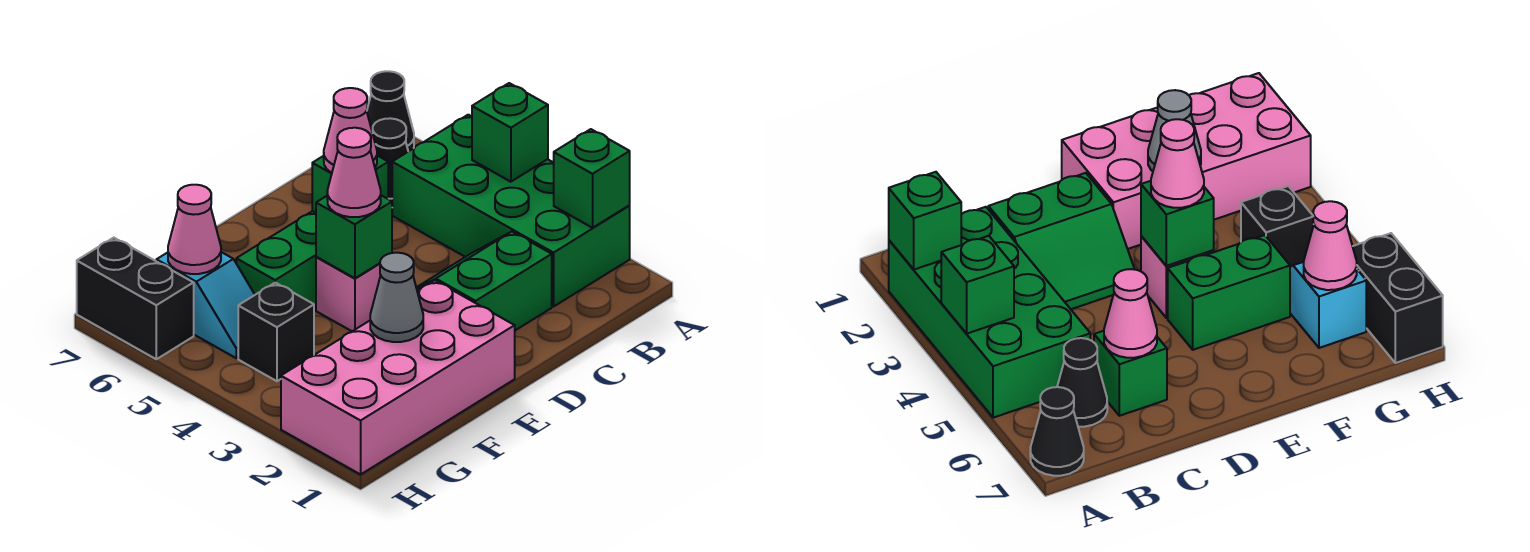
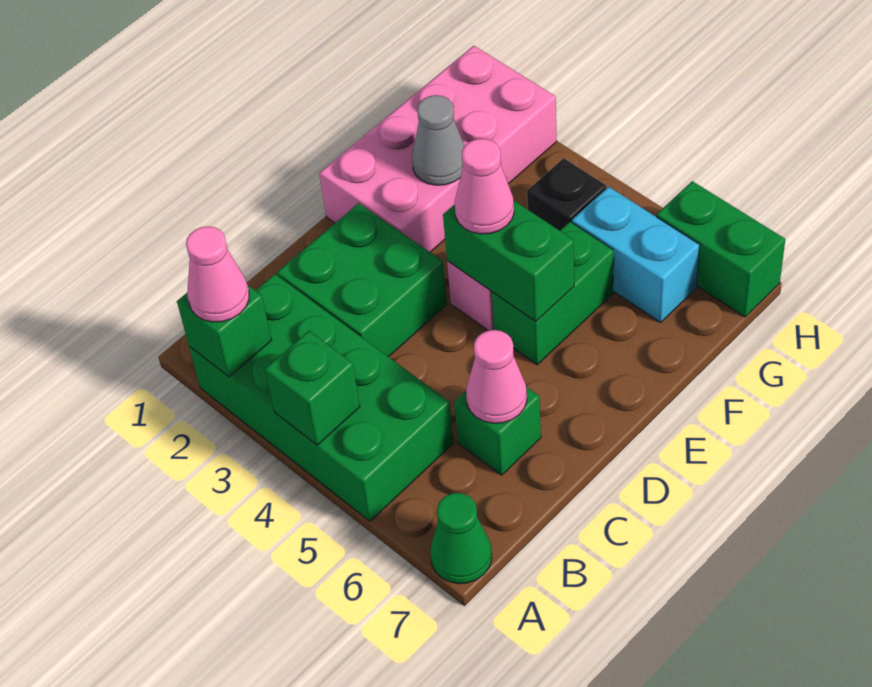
black cone A7 level 1 -> green cone A7 level 1
black cone B6 level 1 -> none
green slope C2:D3 level 1 top 2 -> green brick C2:D3 level 1
green brick E4 level 2 -> green brick E4:E5 level 2
cyan slope G5:G6 level 1 top 6 -> cyan brick G5:G6 level 1
pink cone G6 level 2 -> pink cone A2 level 3
black brick H6:H7 level 1 -> green brick H6:H7 level 1

